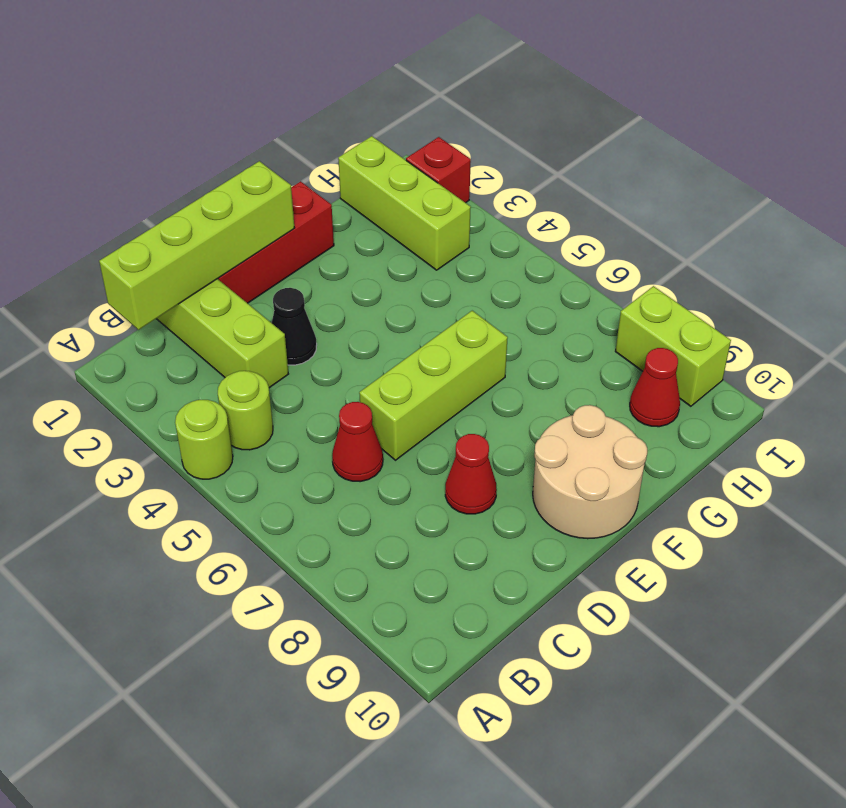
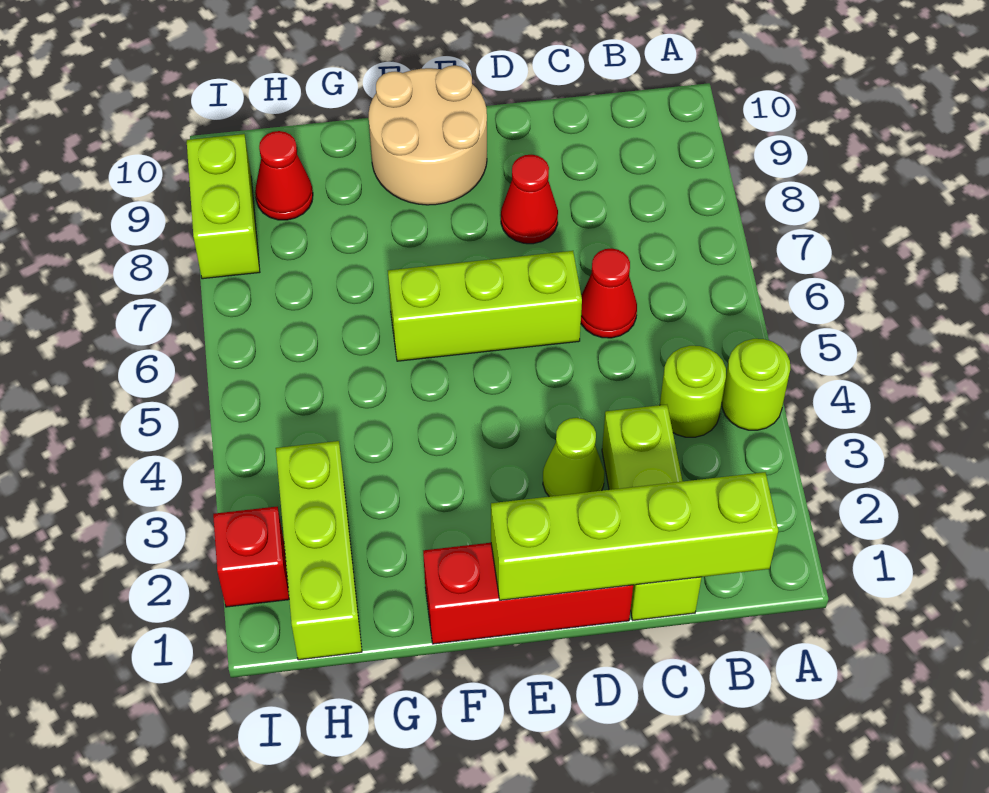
black cone D3 level 1 -> lime cone D3 level 1

